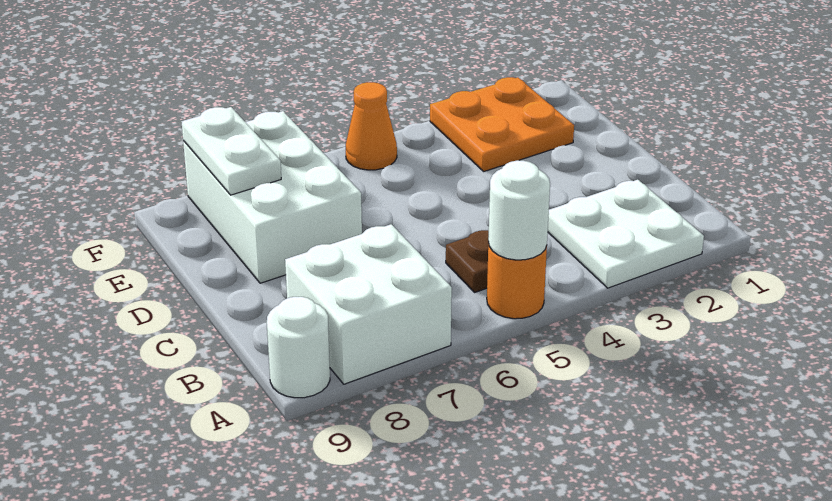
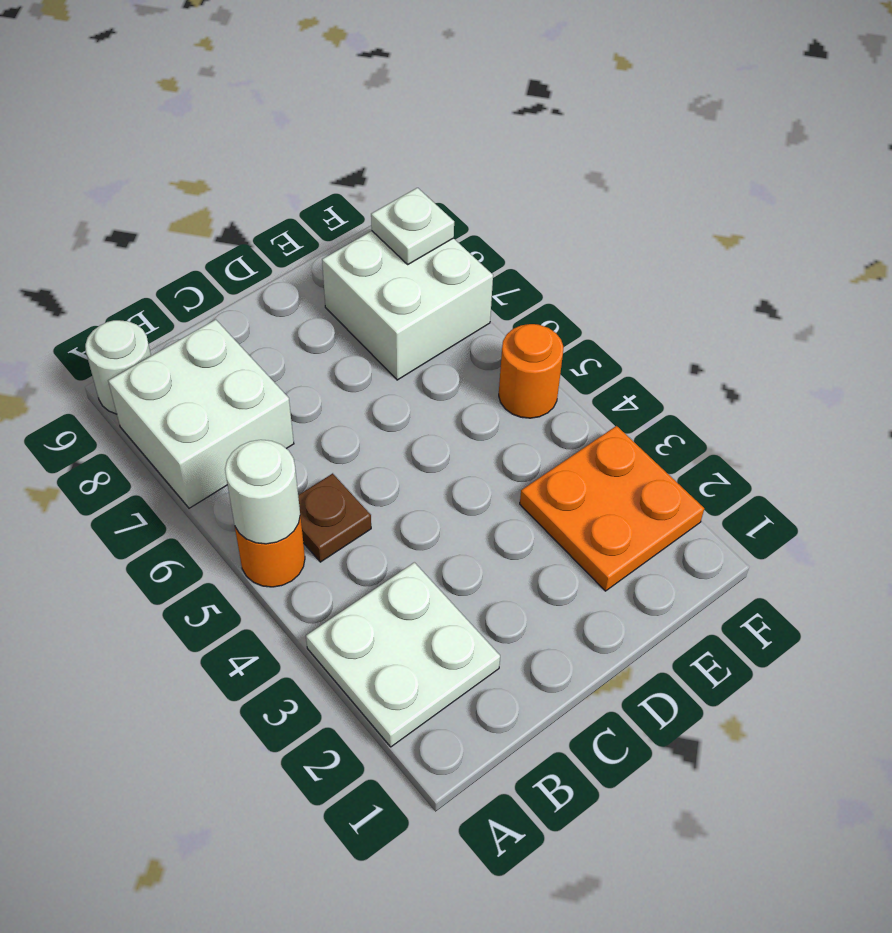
white brick D7:F8 level 1 -> white brick E7:F8 level 1
white plate E8:F8 level 2 -> white plate F8 level 2
orange cone F5 level 1 -> orange round brick F5 level 1

